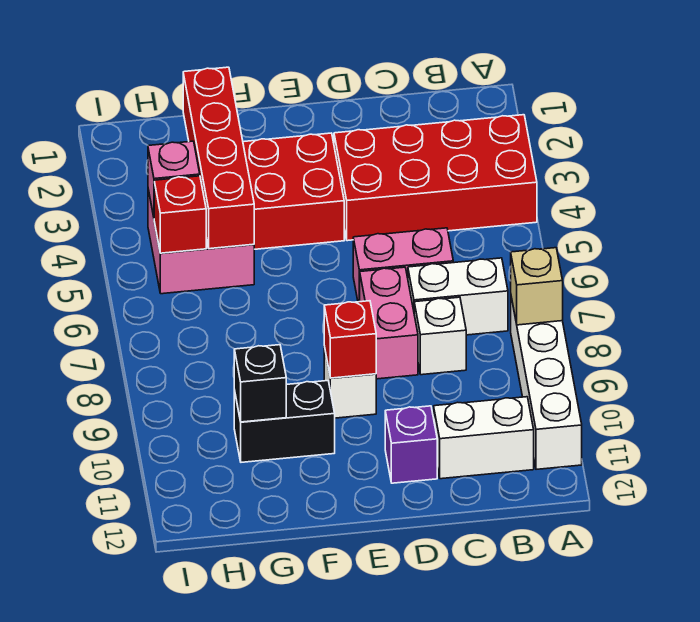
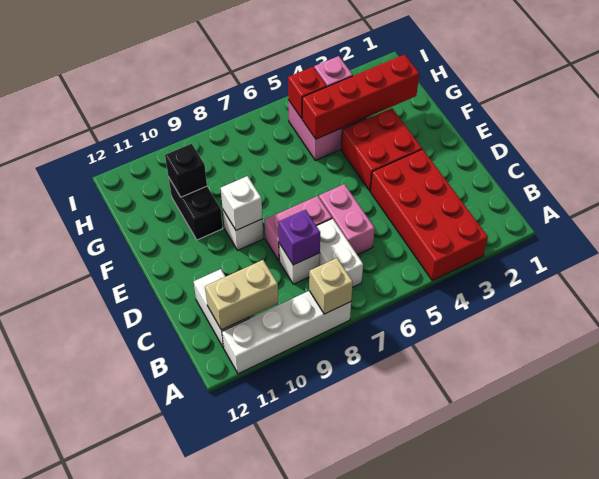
none -> tan brick B10:B11 level 2
purple brick D11 level 1 -> purple brick C8 level 2
red brick E9 level 2 -> white brick E9 level 2

